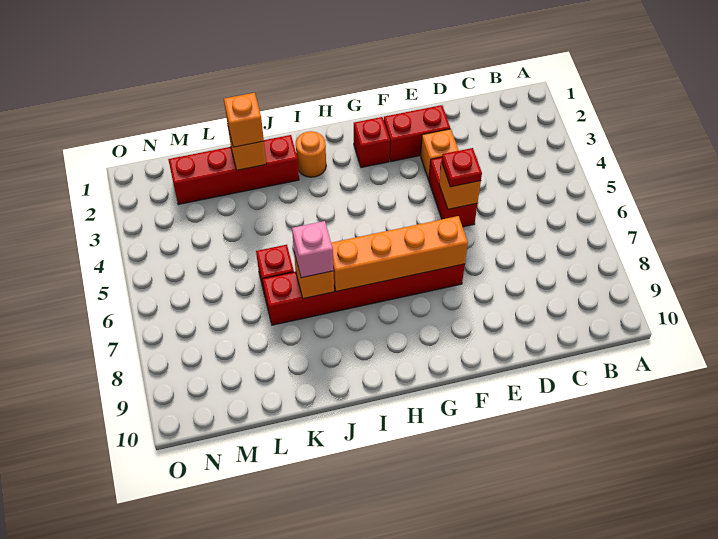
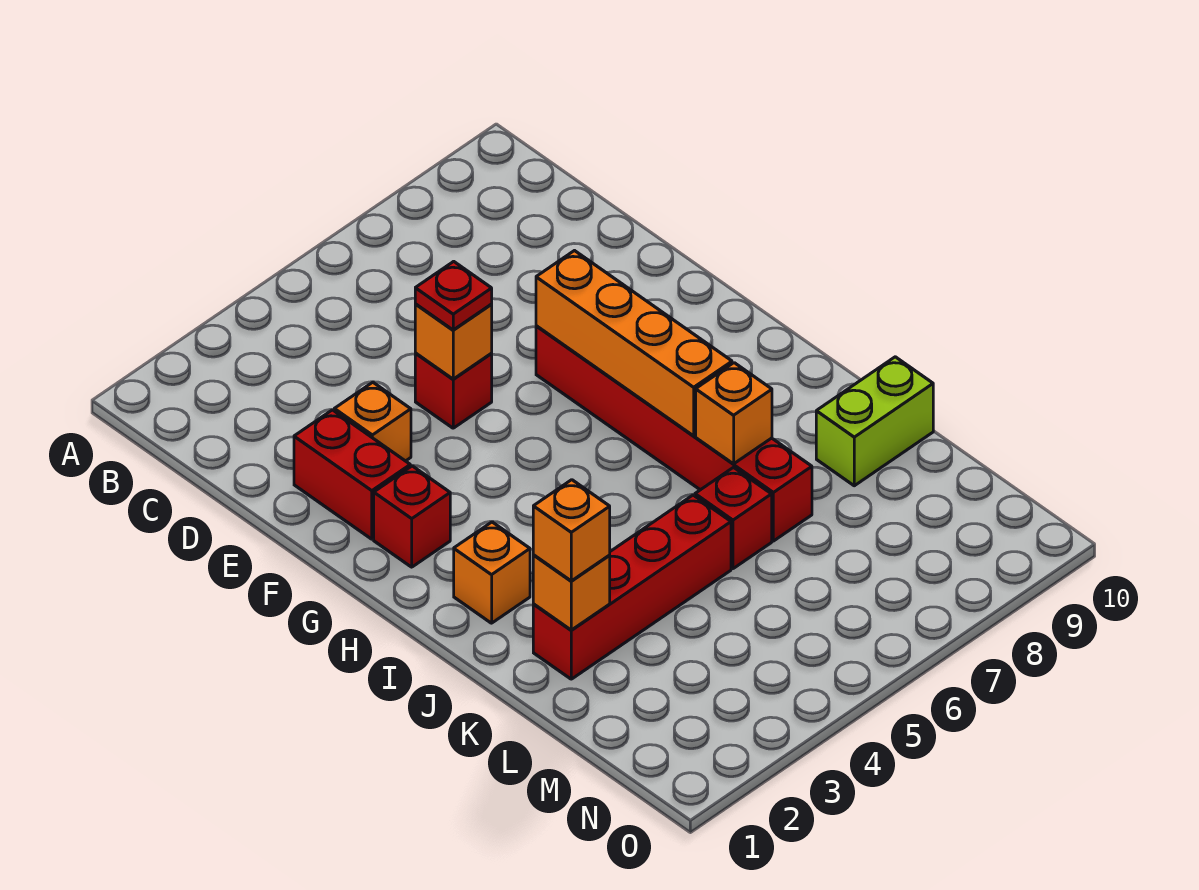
red brick E4:E5 level 1 -> red brick E5 level 1
orange round brick I2 level 1 -> orange brick I2 level 1
red brick J2:M2 level 1 -> red brick K2:K5 level 1
pink brick J7 level 3 -> none
none -> lime brick K9:K10 level 1

